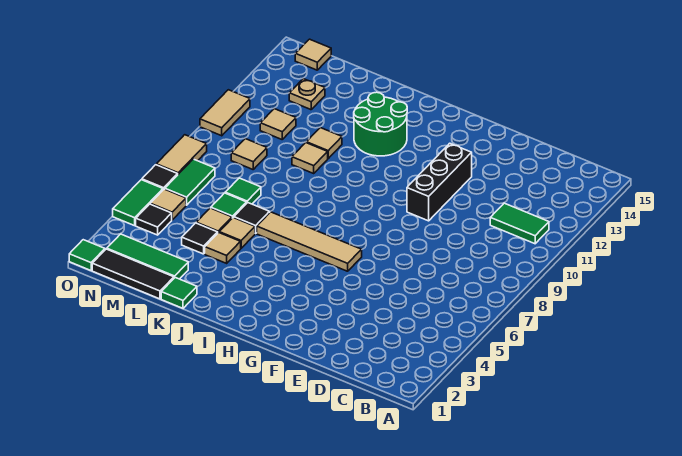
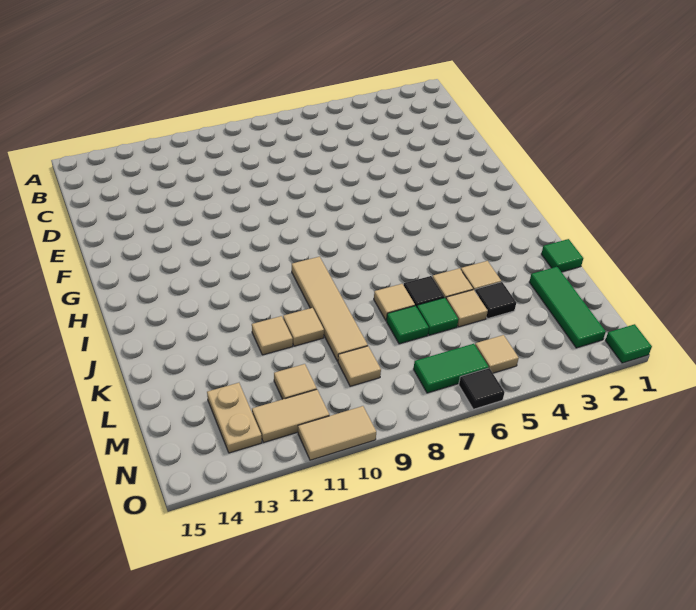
green tile B11:C11 level 1 -> none
black brick F10:F12 level 1 -> none
tan tile G6:J6 level 1 -> tan tile I9:L9 level 1
green round brick I12:J13 level 1 -> none
black tile L1:N1 level 1 -> none
tan plate M13 level 1 -> tan plate M13:N13 level 1
black tile N4 level 1 -> none
tan tile N15 level 1 -> tan tile K7 level 1
green tile O4:O5 level 1 -> none
tan tile O7:O8 level 1 -> tan tile N11:N12 level 1

